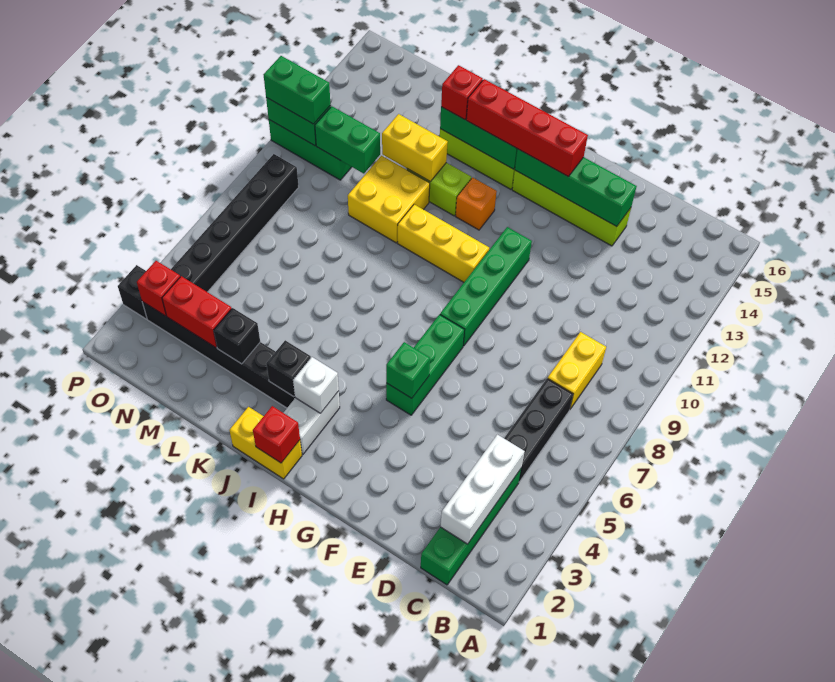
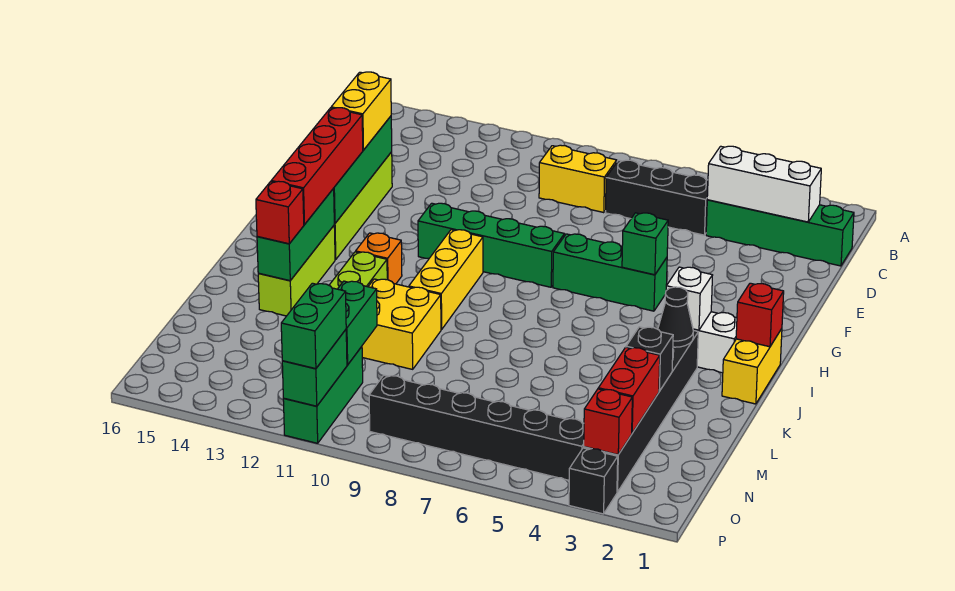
black brick J3 level 2 -> black cone J3 level 2
yellow brick K12:L12 level 2 -> yellow brick E14:F14 level 3

